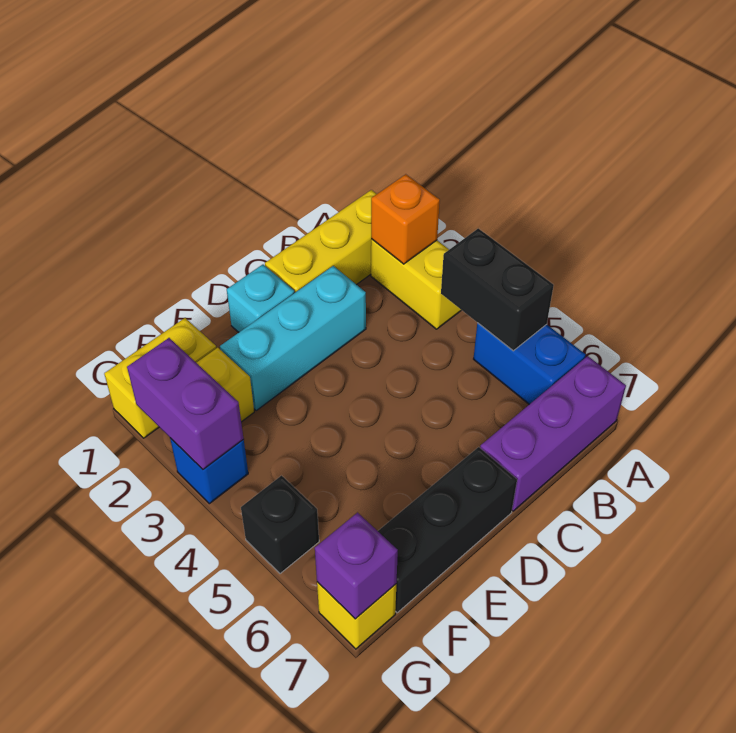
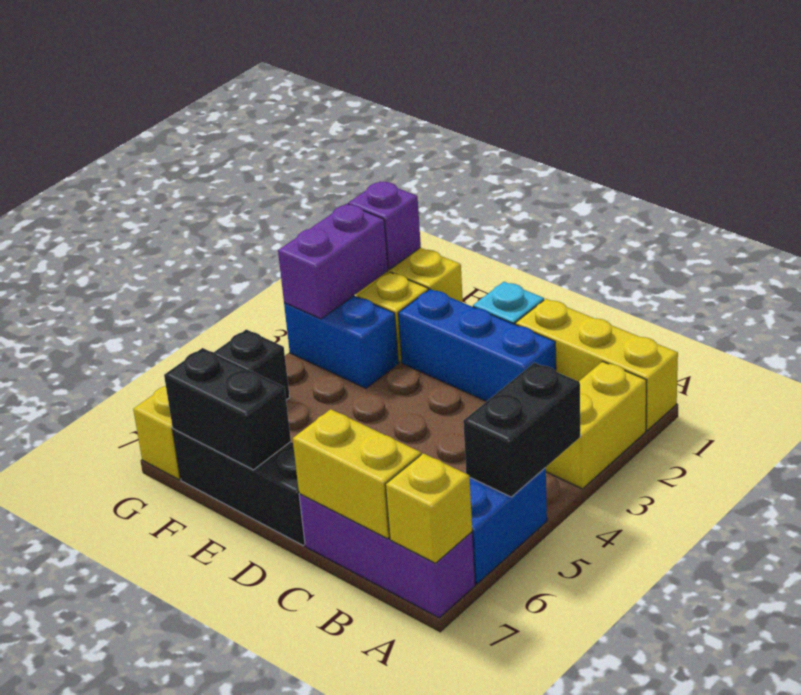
orange brick A2 level 2 -> none
none -> yellow brick A7 level 2
none -> yellow brick B7:C7 level 2
cyan brick C2:E2 level 1 -> blue brick C2:E2 level 1
none -> black brick E7:F7 level 2
blue brick G3 level 1 -> blue brick F3:G3 level 1
purple brick G7 level 2 -> purple brick G1 level 2

